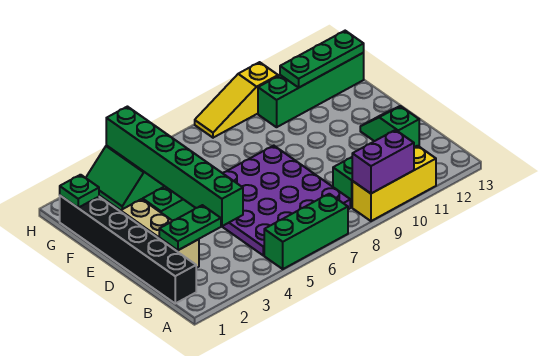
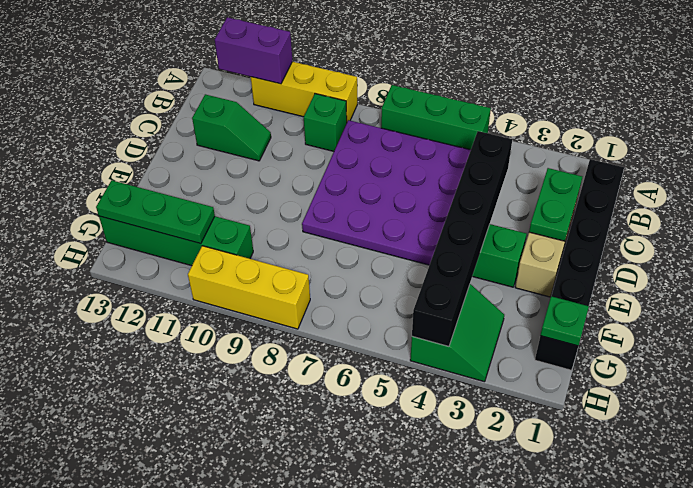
purple brick A9:A10 level 2 -> purple brick A11:A12 level 2
green plate C2:C3 level 2 -> green plate C2:D2 level 2
green brick C4:H4 level 2 -> black brick C4:H4 level 2
green slope C12:D12 level 1 top C -> green slope C11:C12 level 1 top 12
yellow slope H8:H10 level 1 top 10 -> yellow brick H8:H10 level 1

